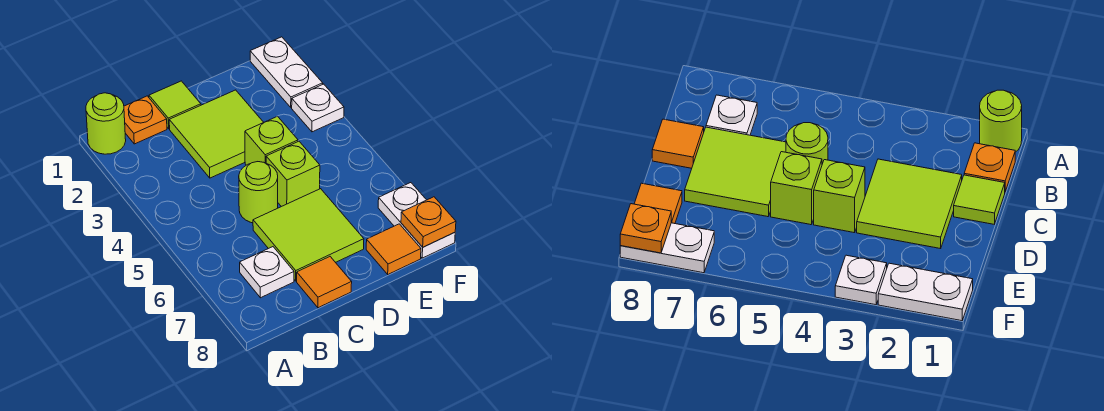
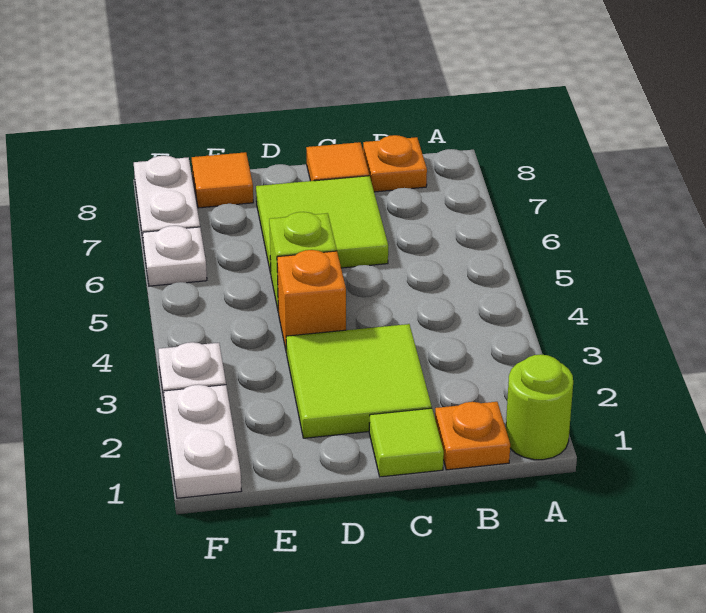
white plate B7 level 1 -> white plate F6 level 1
lime round brick C5 level 1 -> none
lime brick D4 level 1 -> orange brick D4 level 1
orange plate F8 level 2 -> orange plate B8 level 1

